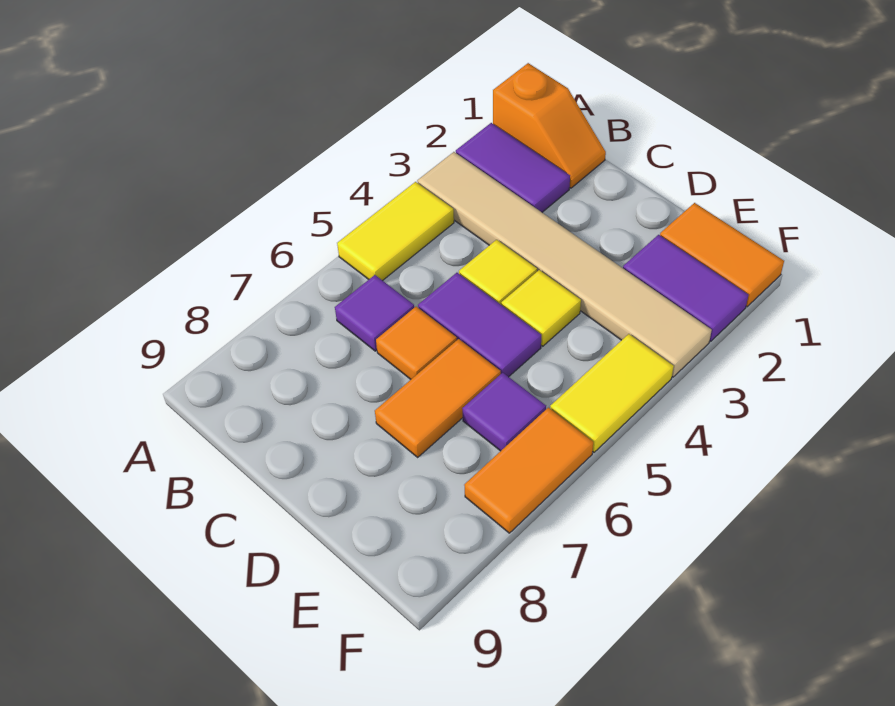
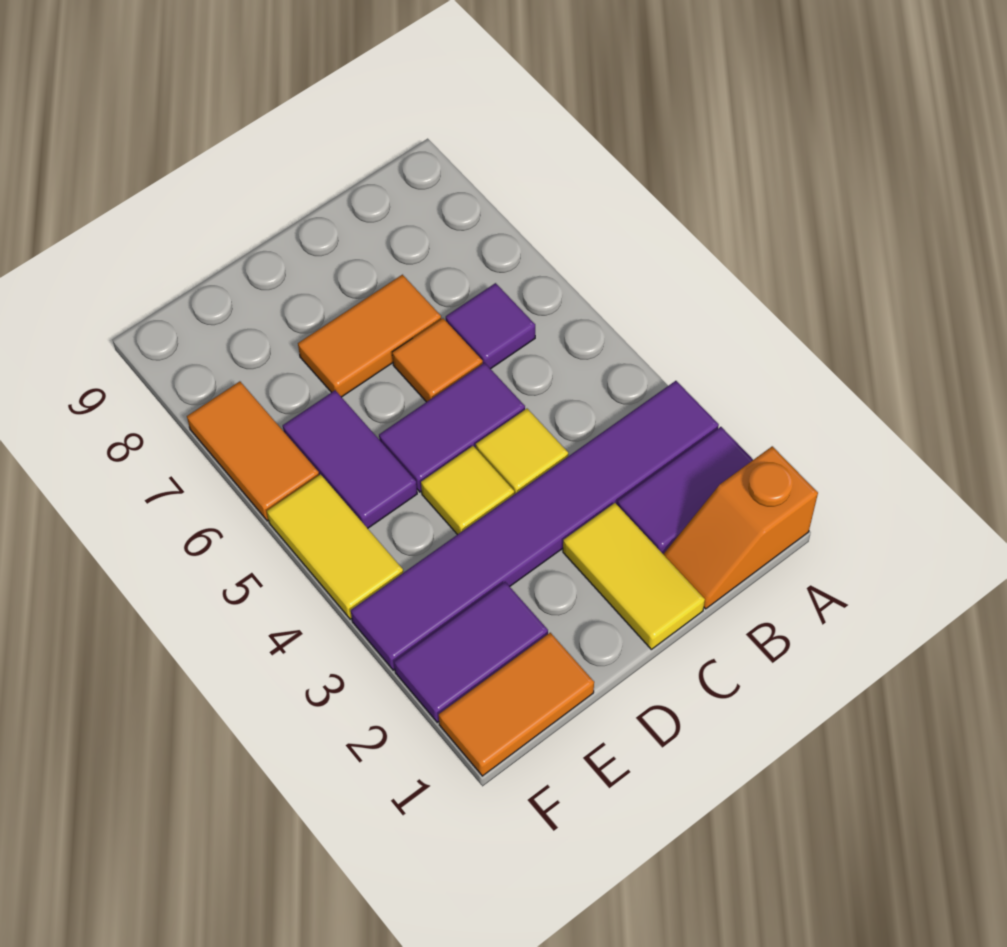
tan tile A3:F3 level 1 -> purple tile A3:F3 level 1
yellow tile A4:A5 level 1 -> yellow tile C1:C2 level 1
orange tile D6:D7 level 1 -> orange tile C7:D7 level 1
purple tile E6 level 1 -> purple tile E5:E6 level 1

